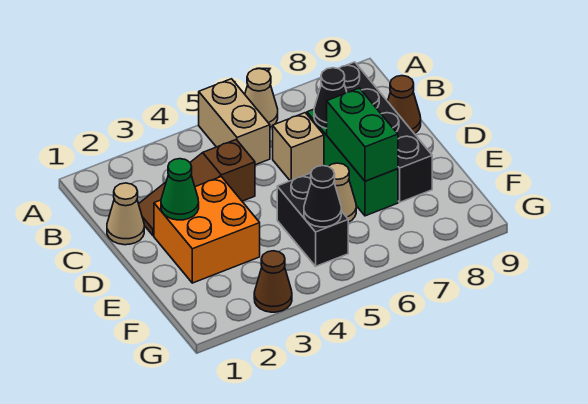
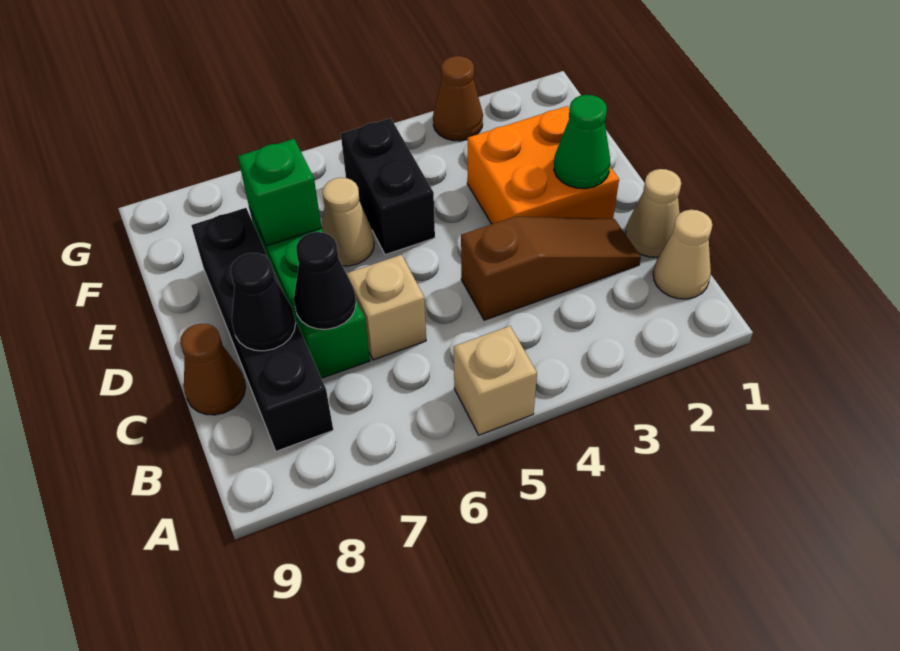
tan brick A5:B5 level 1 -> tan brick A5 level 1
tan cone A6 level 1 -> tan cone B1 level 1
green brick D7:E7 level 2 -> green brick E7 level 2
black cone F5 level 2 -> black cone C8 level 2

